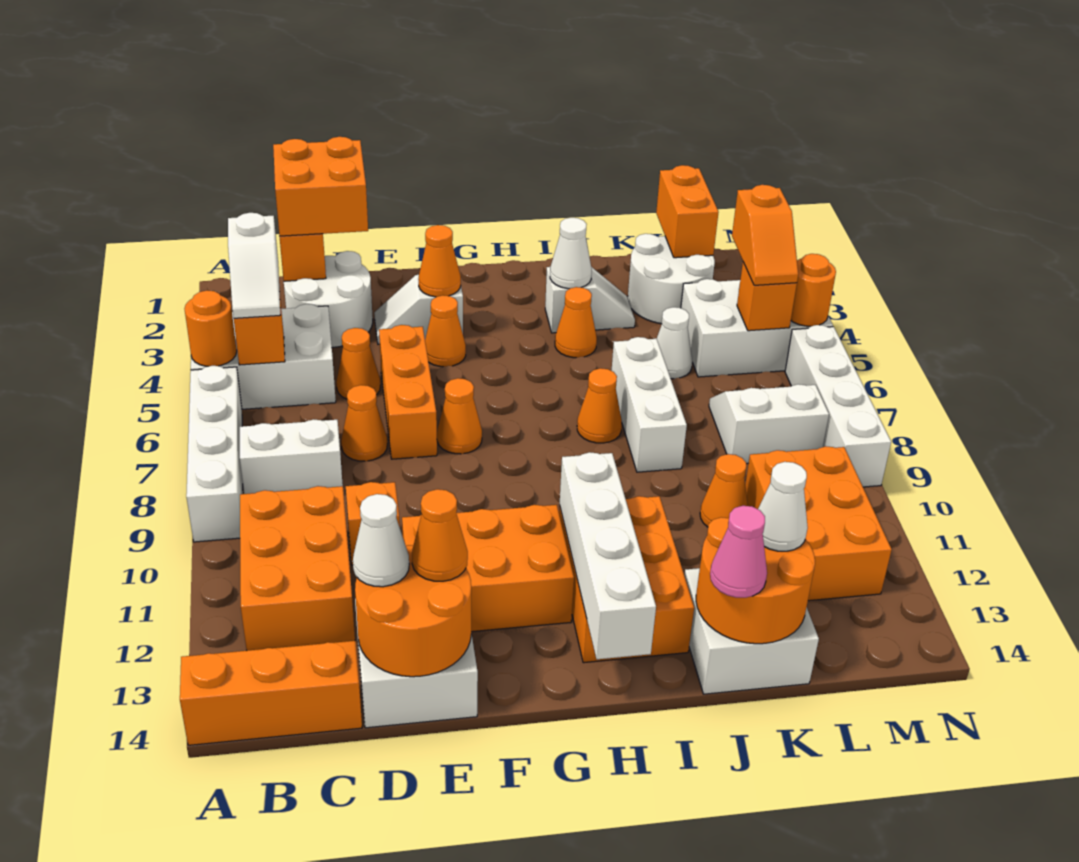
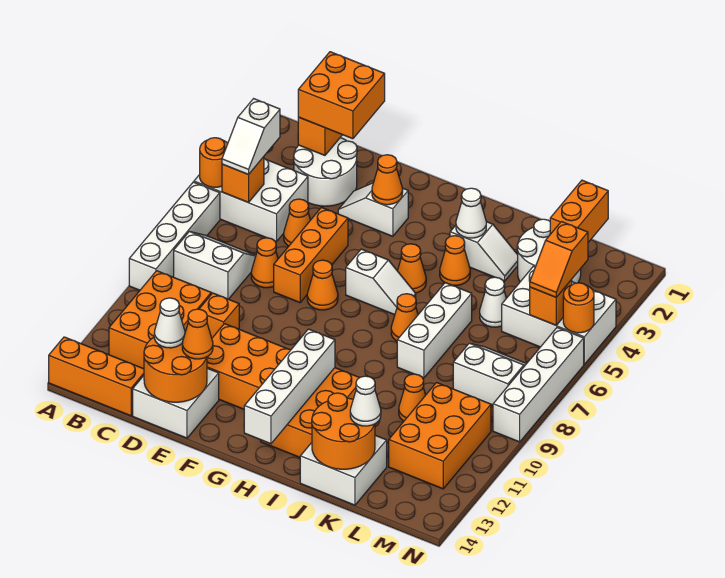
orange cone F4 level 1 -> orange cone H5 level 1
none -> white slope G6:H6 level 1 top G
pink cone J14 level 3 -> none

